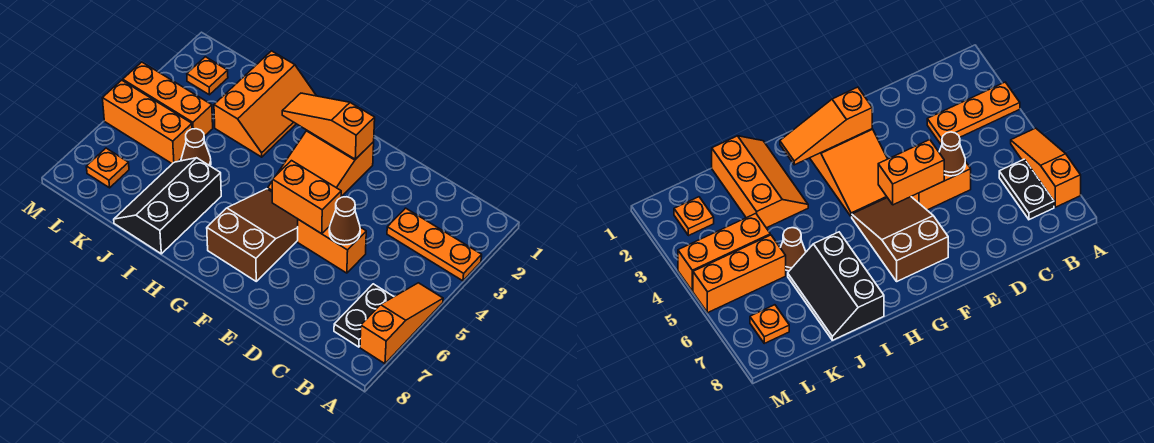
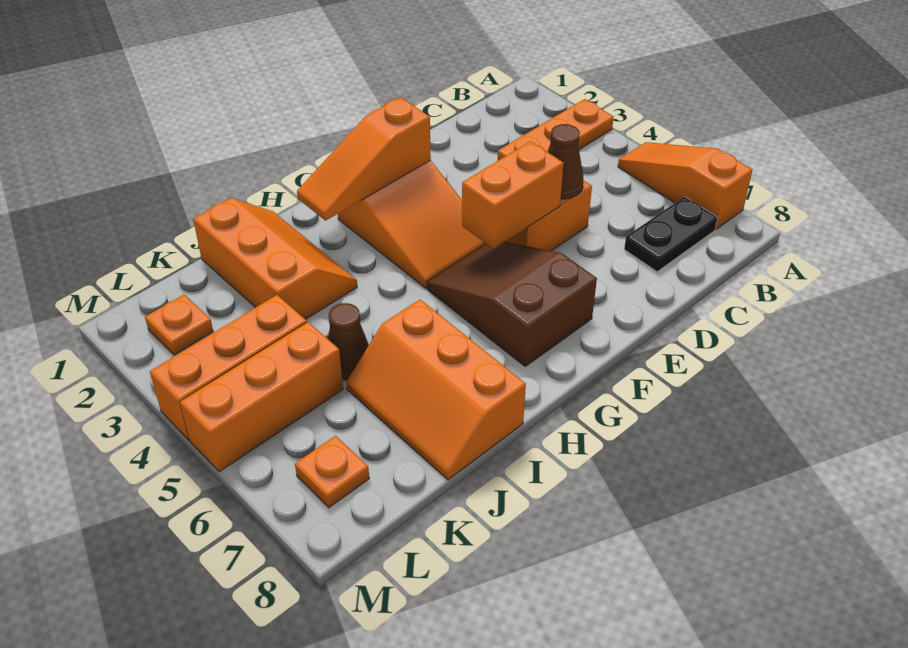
black plate B6:B7 level 1 -> black plate B7:C7 level 1
black slope I6:J8 level 1 top I -> orange slope I6:J8 level 1 top I

